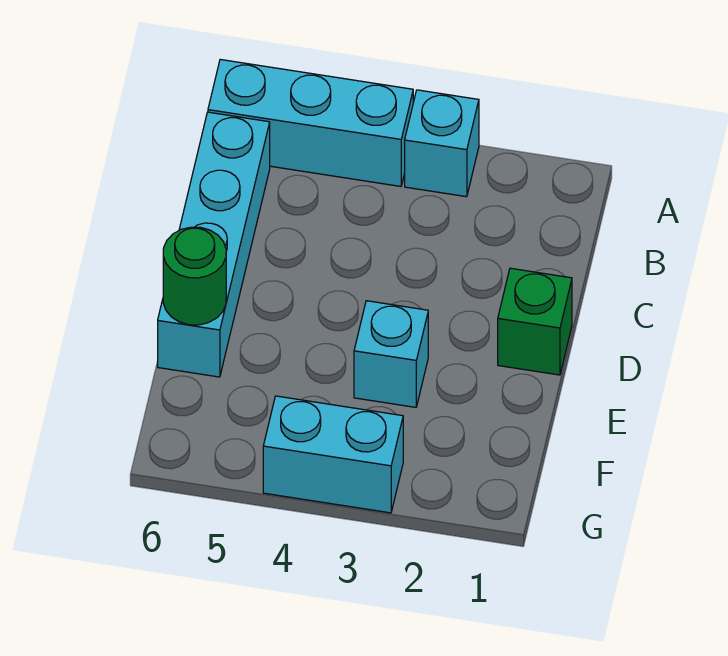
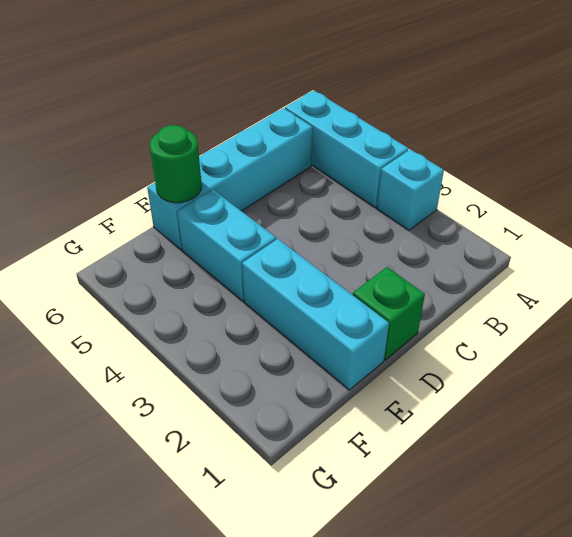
cyan brick E3 level 1 -> cyan brick E1:E3 level 1
cyan brick G3:G4 level 1 -> cyan brick E4:E5 level 1

